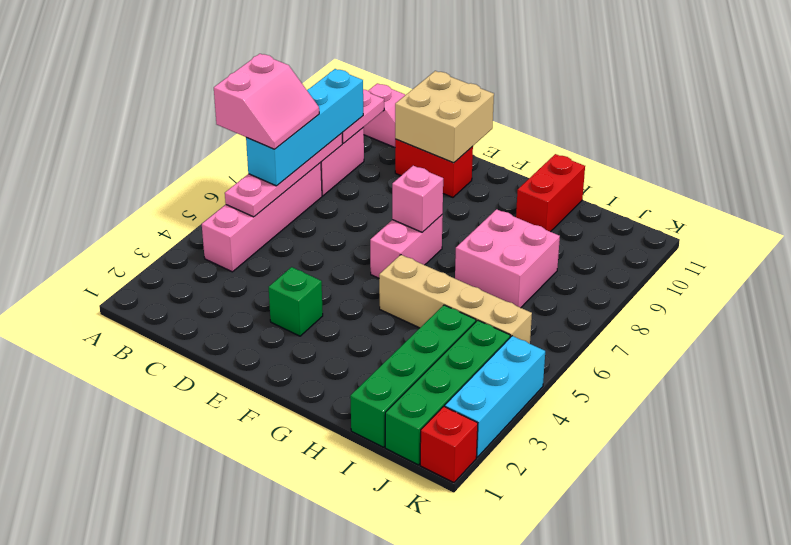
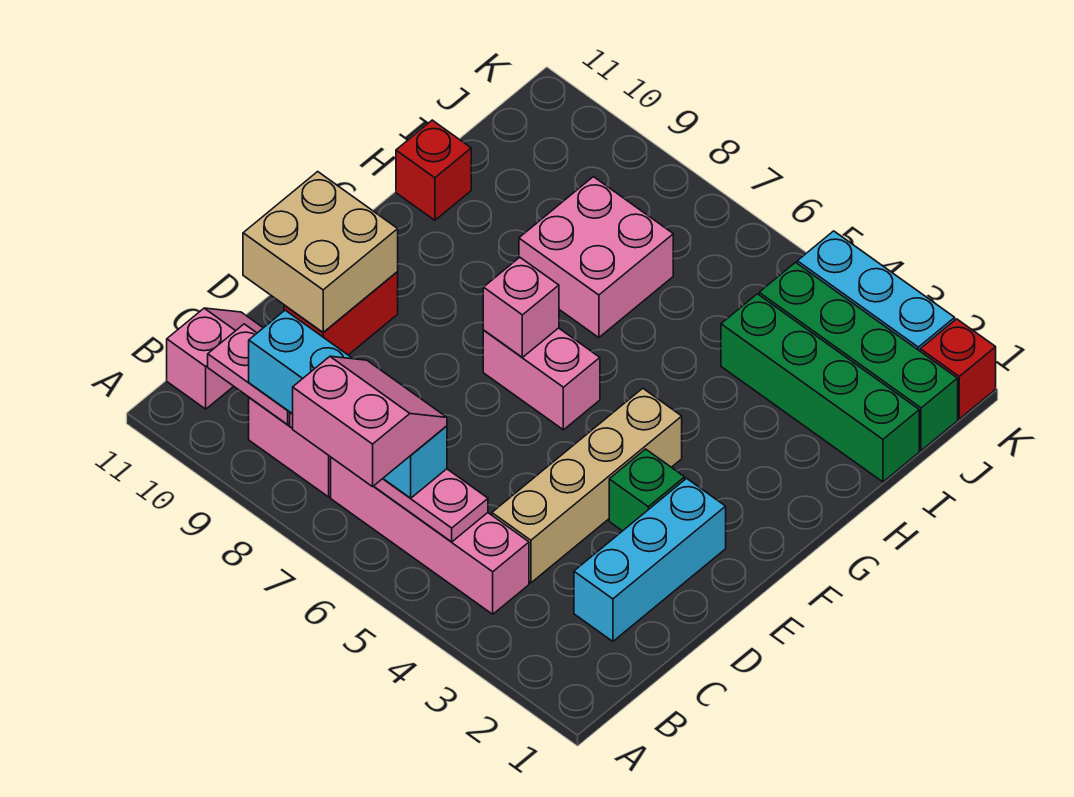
none -> cyan brick C2:E2 level 1
tan brick G5:J5 level 1 -> tan brick C4:F4 level 1
red brick H10:H11 level 1 -> red brick H11 level 1

